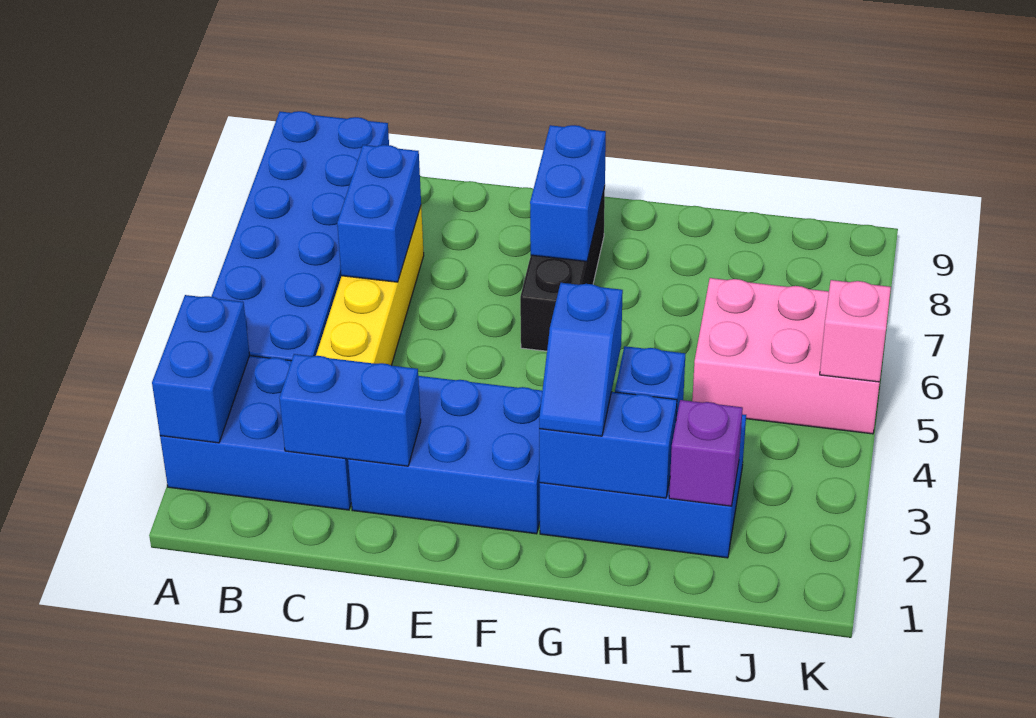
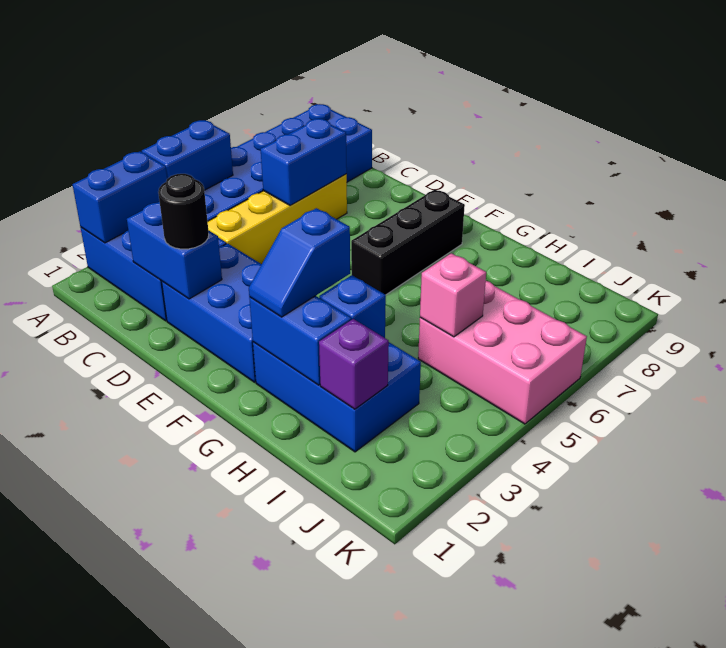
none -> black round brick D2 level 3
blue brick F7:F8 level 2 -> blue brick A4:A5 level 2
pink brick K5 level 2 -> pink brick I5 level 2

